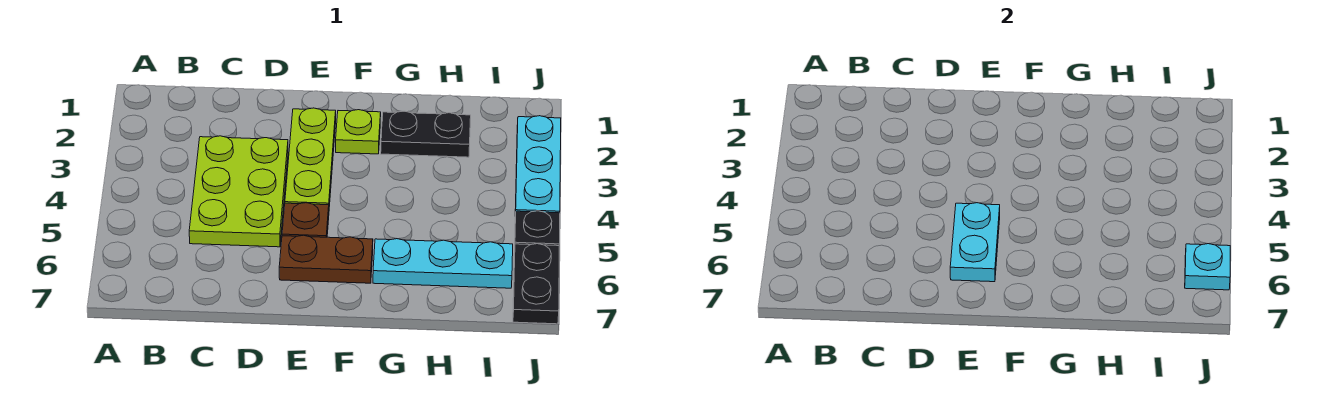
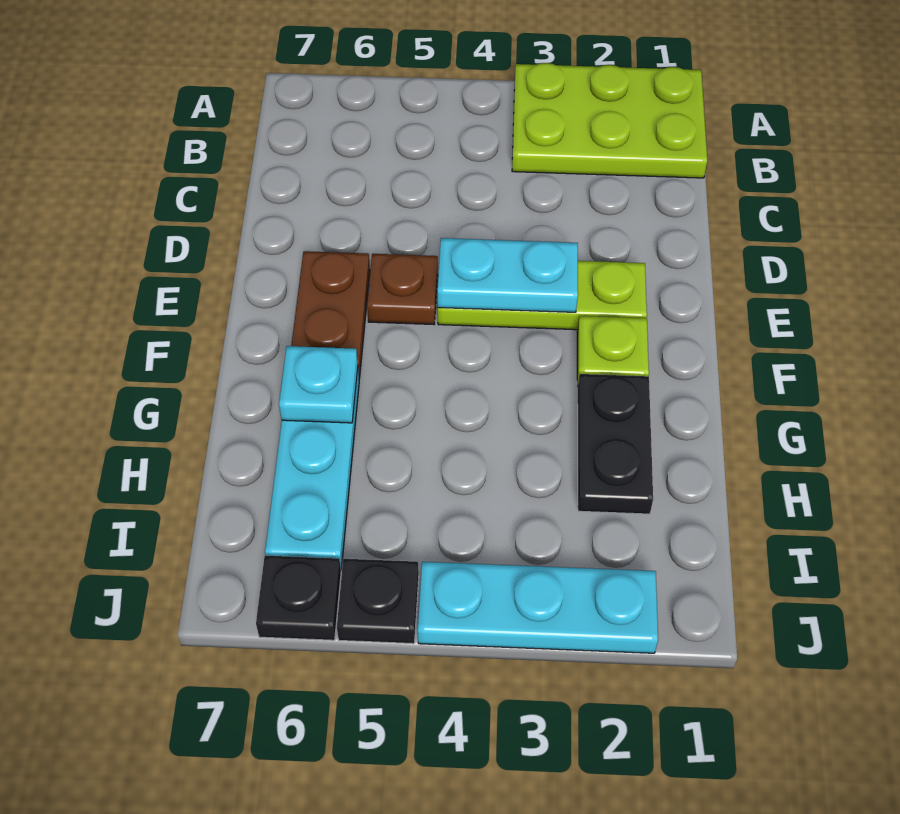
lime plate C3:D5 level 1 -> lime plate A1:B3 level 1
cyan plate E5:E6 level 2 -> cyan plate E3:E4 level 2
black plate J6:J7 level 1 -> black plate J6 level 1
cyan plate J6 level 2 -> cyan plate G6 level 2

